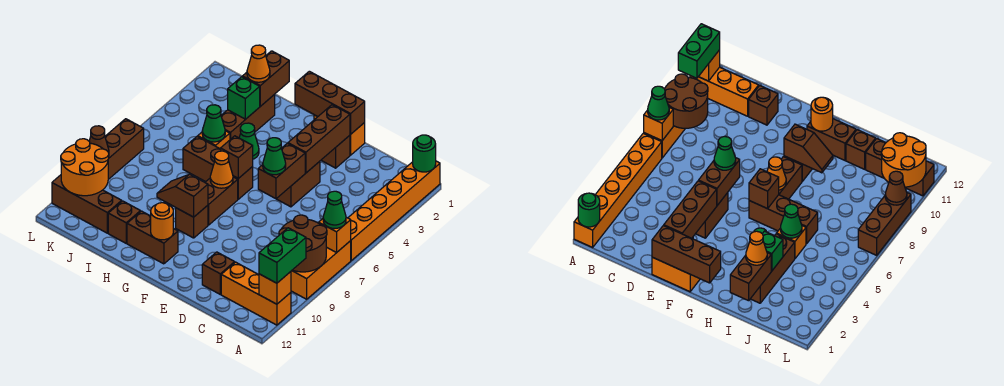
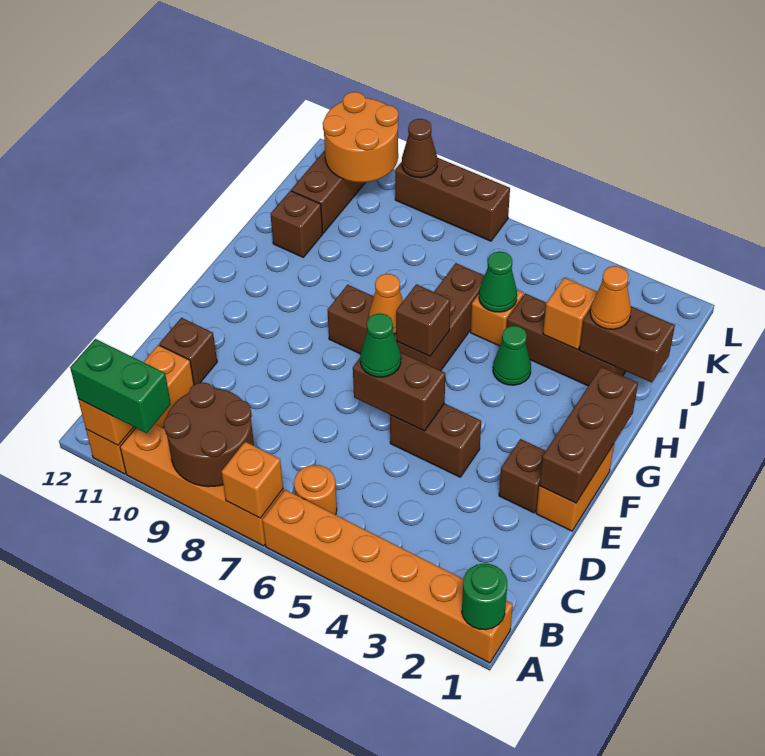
orange brick A7:A9 level 1 -> orange brick A7:A10 level 1
green cone A7 level 3 -> none
brown brick E2:E4 level 2 -> none
brown brick G9 level 1 -> none
brown slope G9:H9 level 2 top G -> none
brown brick G11:H11 level 1 -> none
orange round brick G11 level 2 -> orange round brick B6 level 1
green brick I3 level 2 -> orange brick I3 level 2

